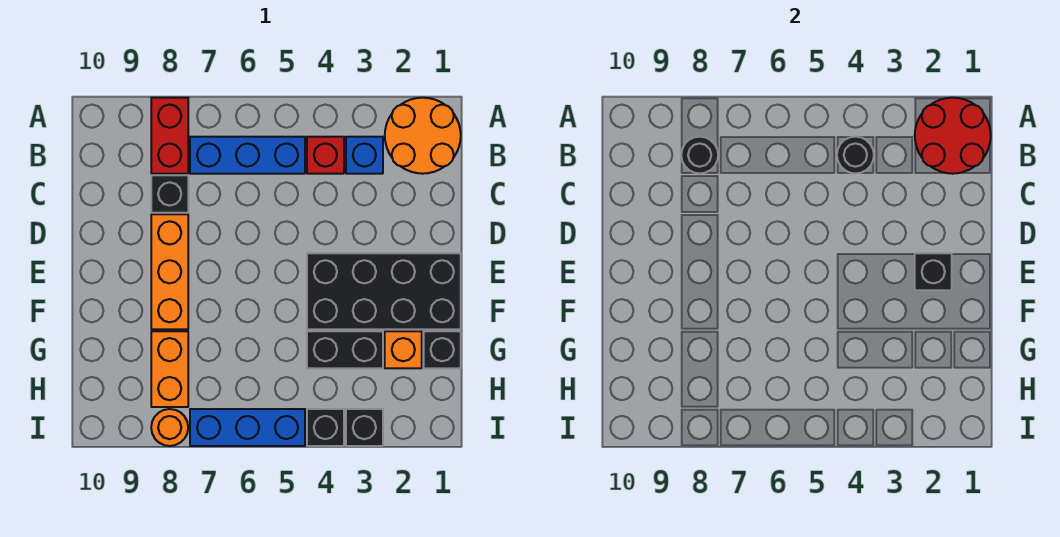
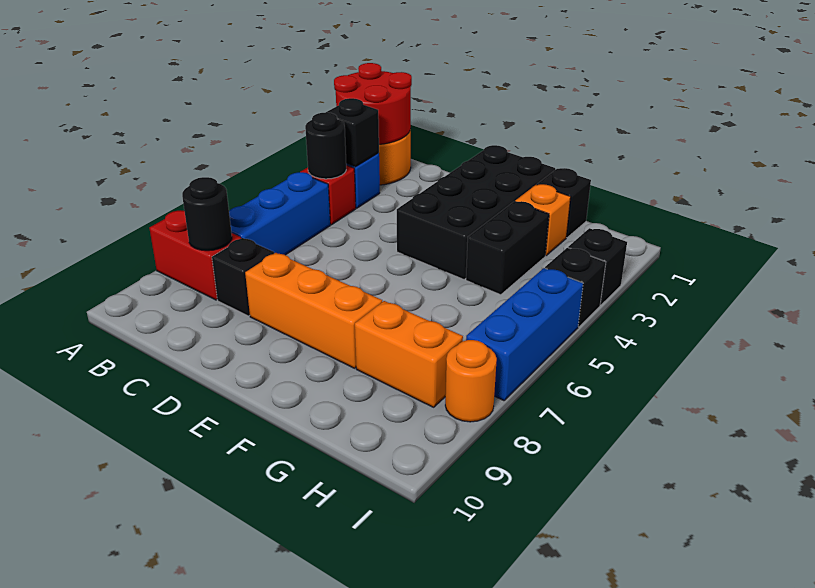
black brick E2 level 2 -> black brick B3 level 2

